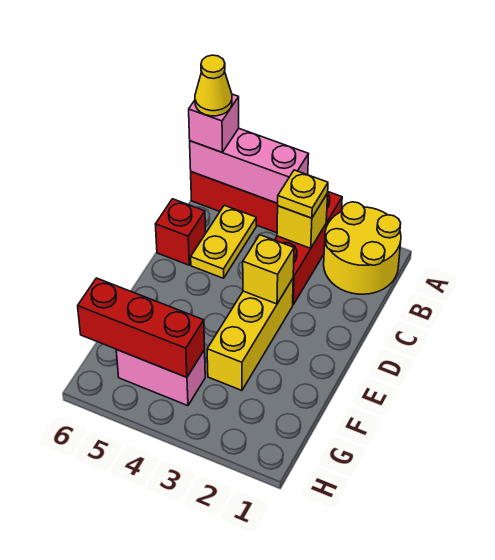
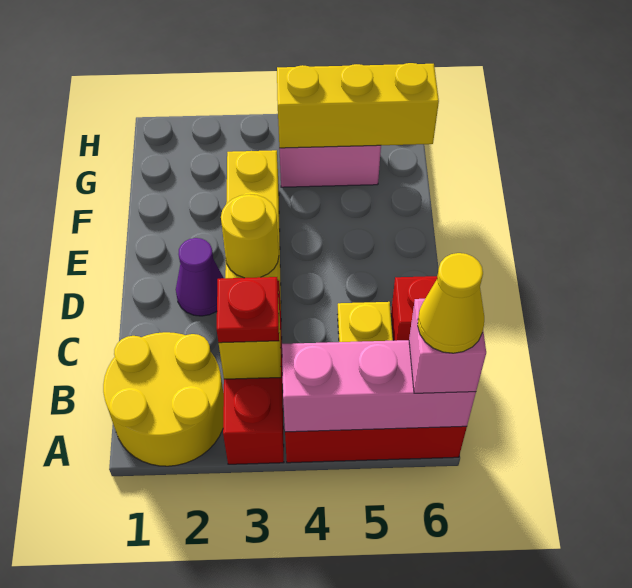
yellow plate B3 level 3 -> red plate B3 level 3
none -> purple cone D2 level 1
yellow brick D3 level 2 -> yellow round brick D3 level 2
red brick G4:G6 level 2 -> yellow brick G4:G6 level 2

